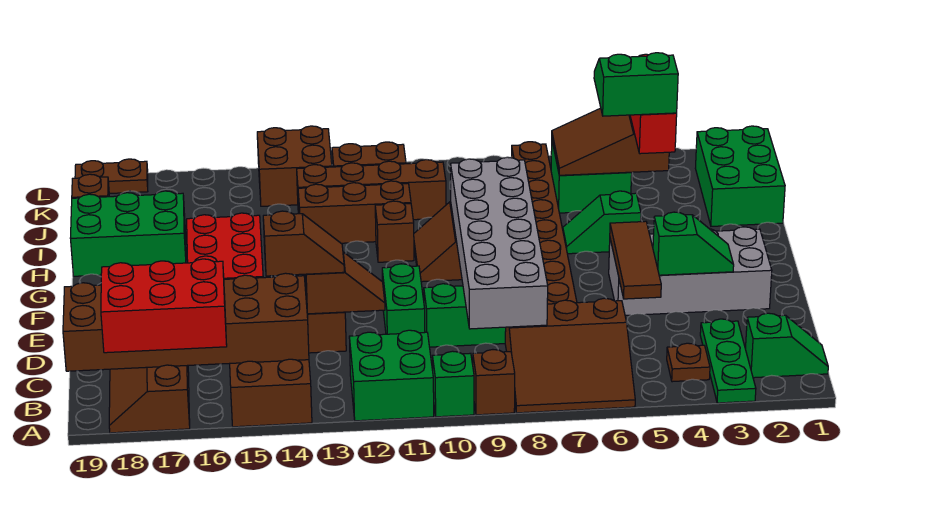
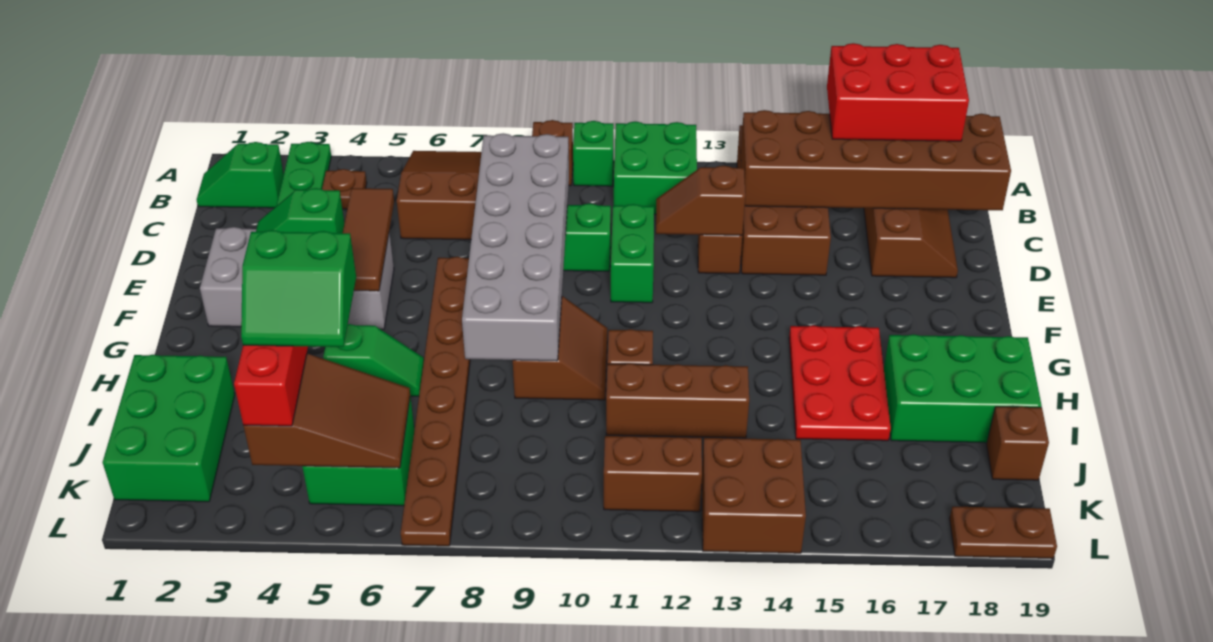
brown slope D13:D14 level 3 top 14 -> none
brown brick J10:J13 level 1 -> none

